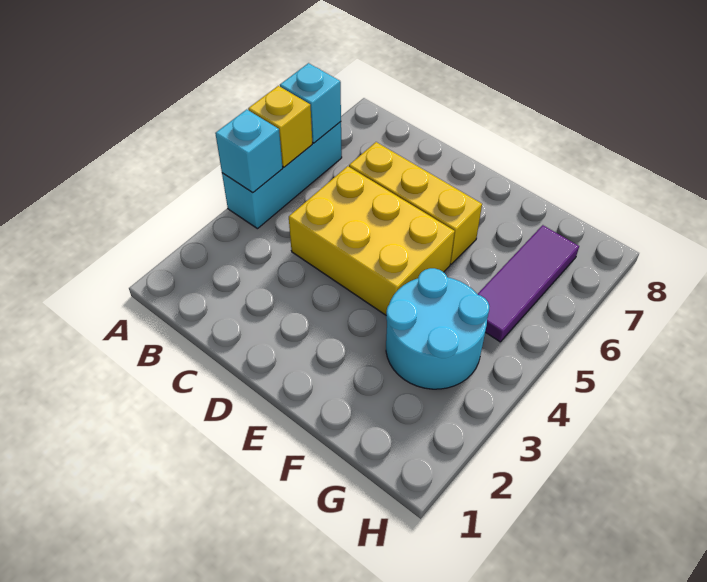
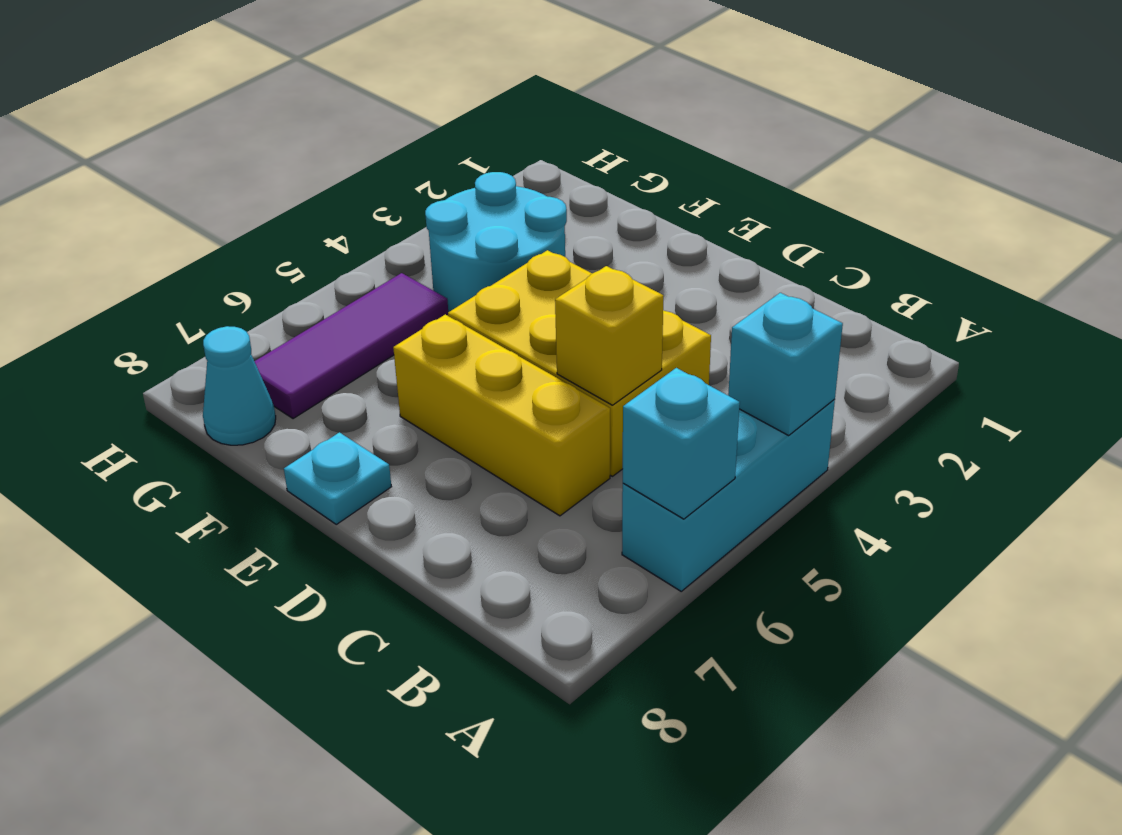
yellow brick A5 level 2 -> yellow brick C5 level 2
none -> cyan plate E8 level 1
none -> cyan cone G8 level 1

